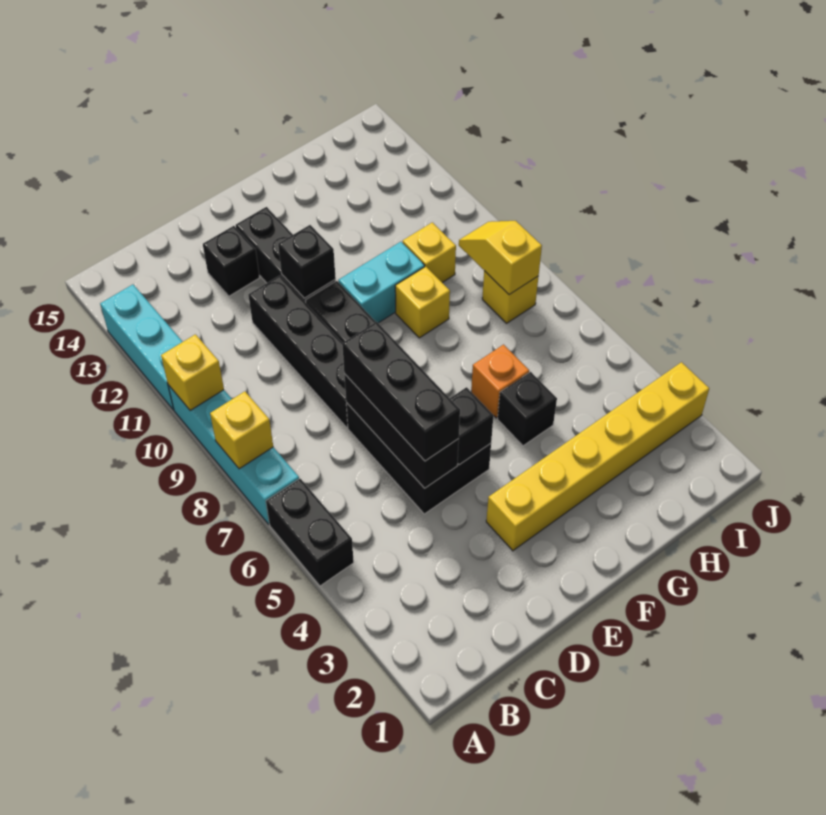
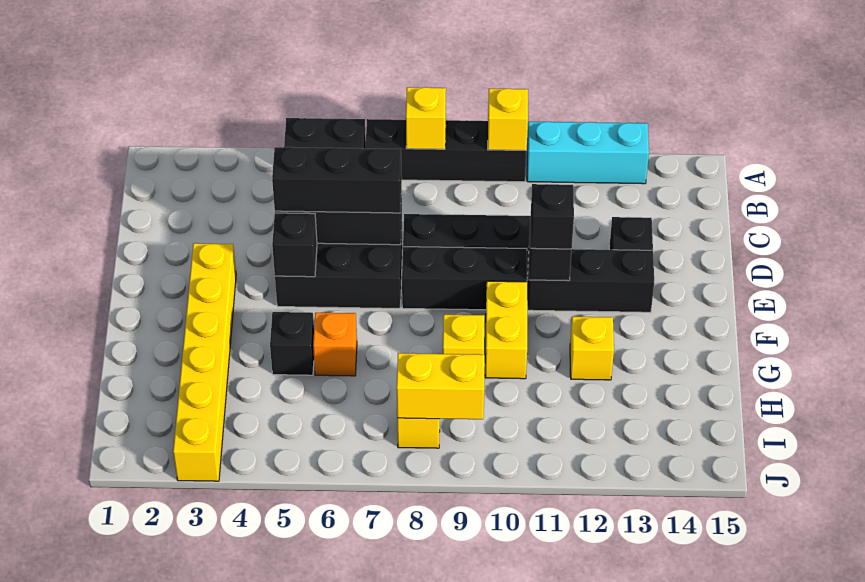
cyan brick A7:A10 level 1 -> black brick A7:A10 level 1
none -> black brick E11 level 3
cyan brick F10:G10 level 1 -> yellow brick F10:G10 level 1
yellow brick H10 level 1 -> yellow brick G12 level 1
yellow slope I8:I9 level 2 top 8 -> yellow brick I8:I9 level 2

